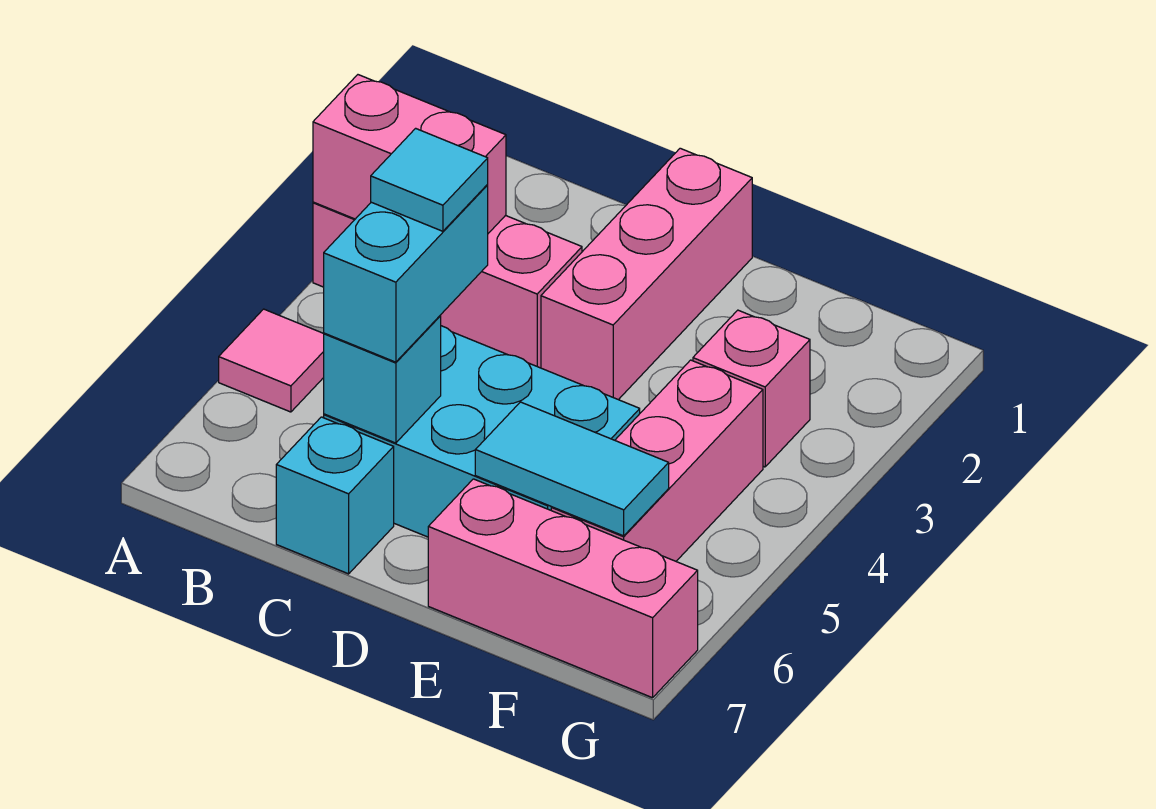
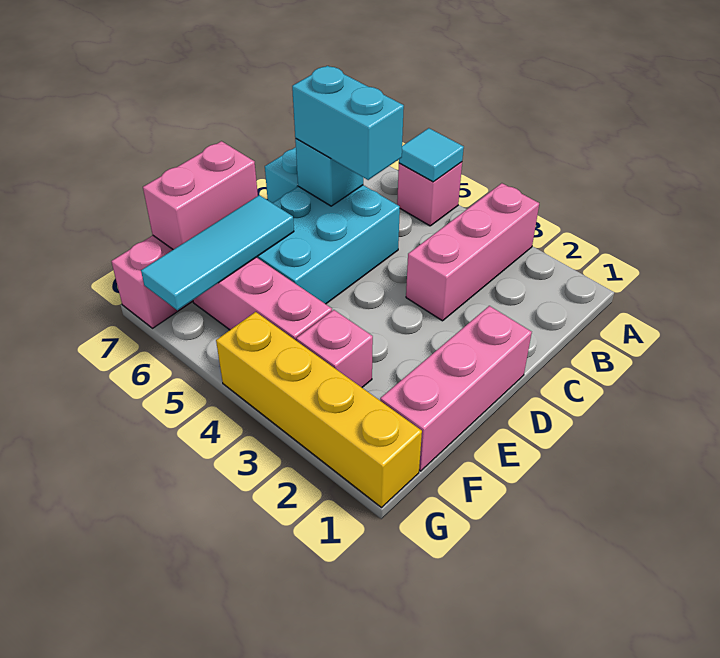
pink brick A3:B3 level 2 -> pink brick E7:F7 level 2
pink tile A5 level 1 -> pink brick A5 level 1
cyan tile C5 level 4 -> cyan tile A5 level 2
pink brick D1:D3 level 1 -> pink brick D1:F1 level 1
cyan tile E6:F6 level 2 -> cyan tile E6:G6 level 2
none -> yellow brick G1:G4 level 1

